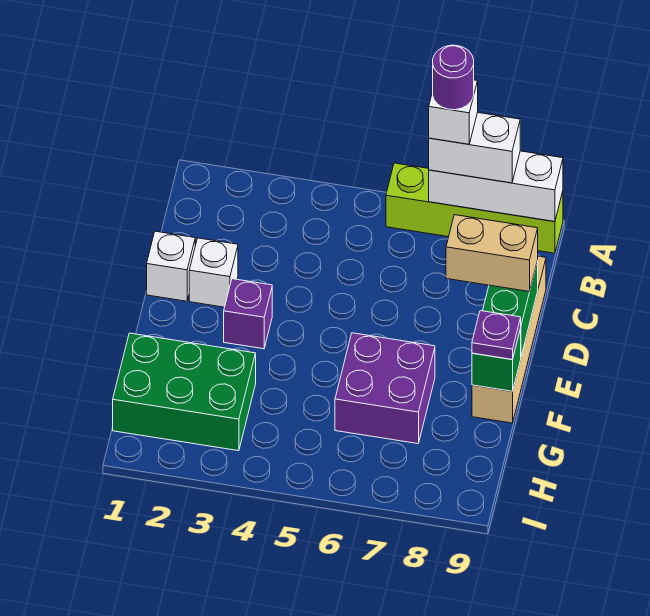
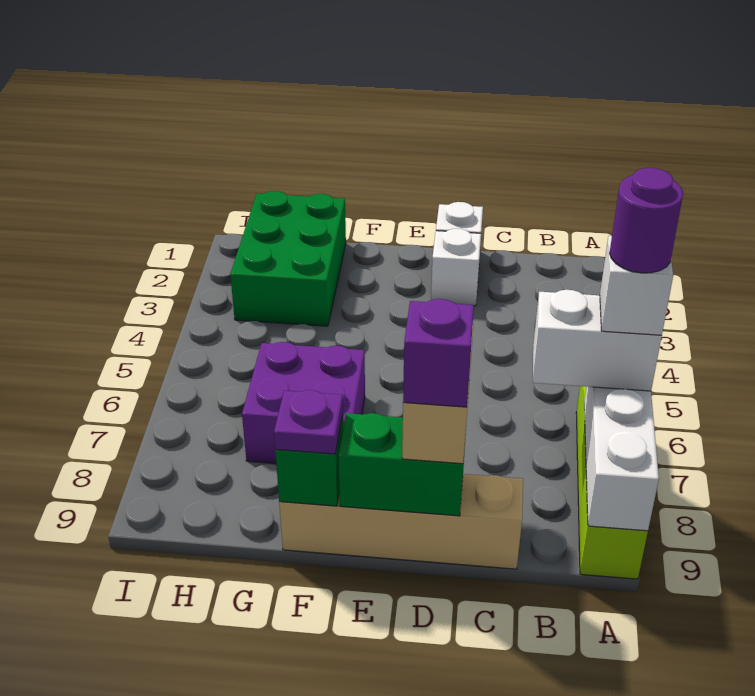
white brick A7:A8 level 3 -> white brick A7:B7 level 3
purple brick E3 level 1 -> purple brick D9 level 4

